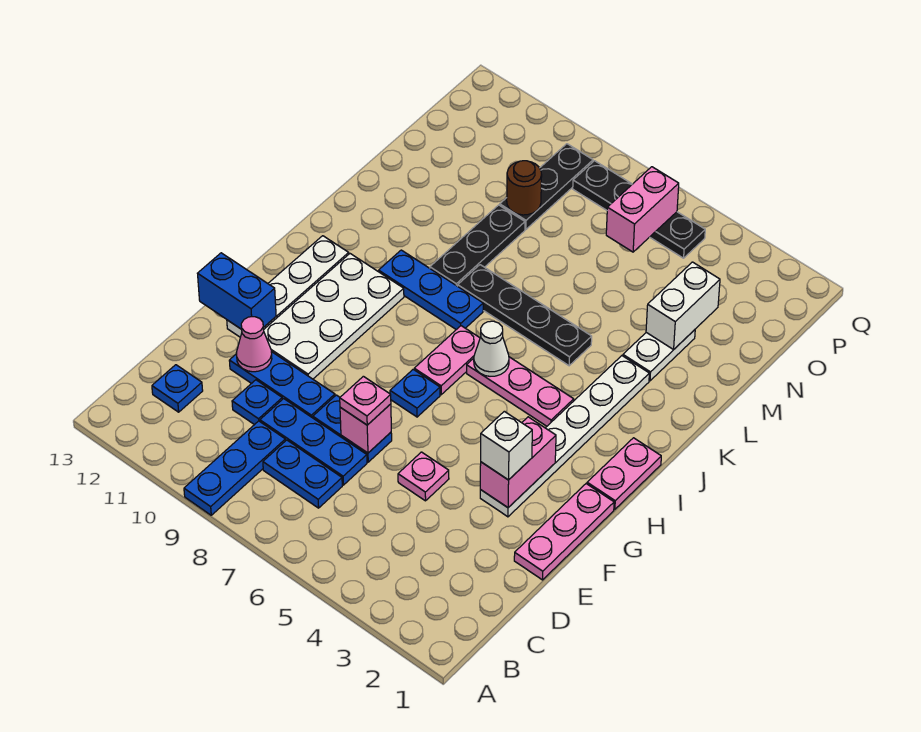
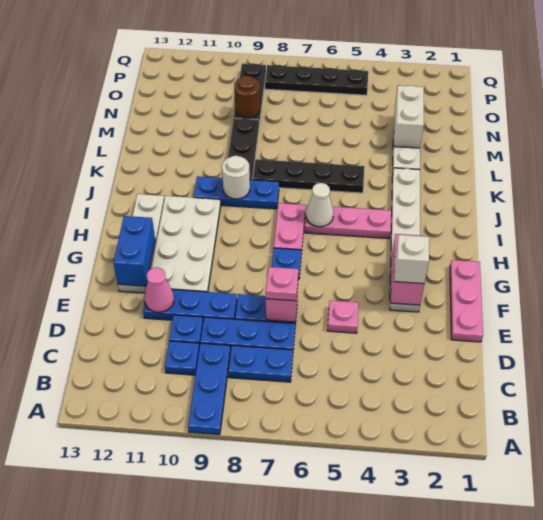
blue plate C12 level 1 -> blue plate C10 level 1
blue brick F12:F13 level 2 -> blue brick F12:G12 level 2
pink plate H1:I1 level 1 -> none
none -> white round brick J9 level 2
pink brick O6:P6 level 2 -> none

